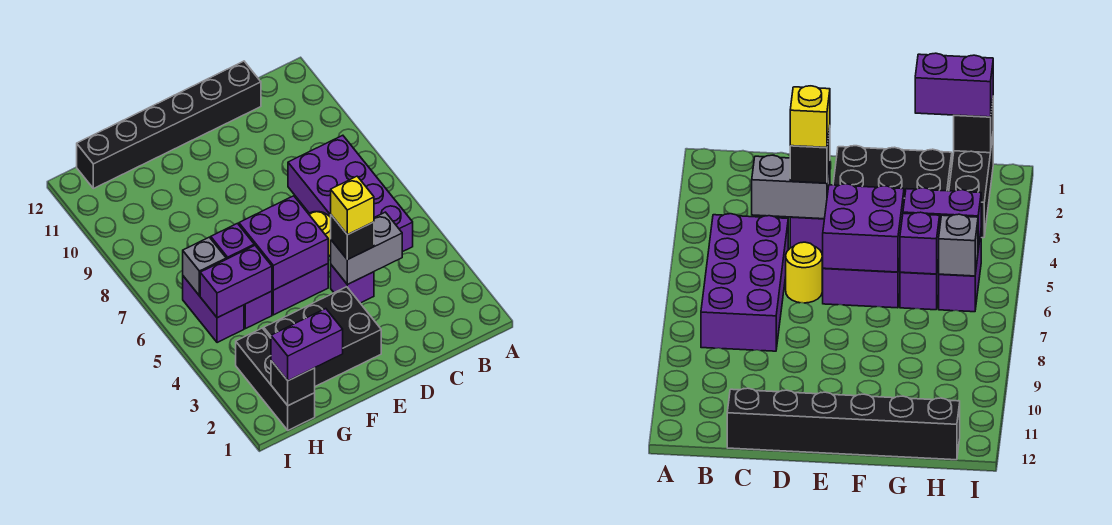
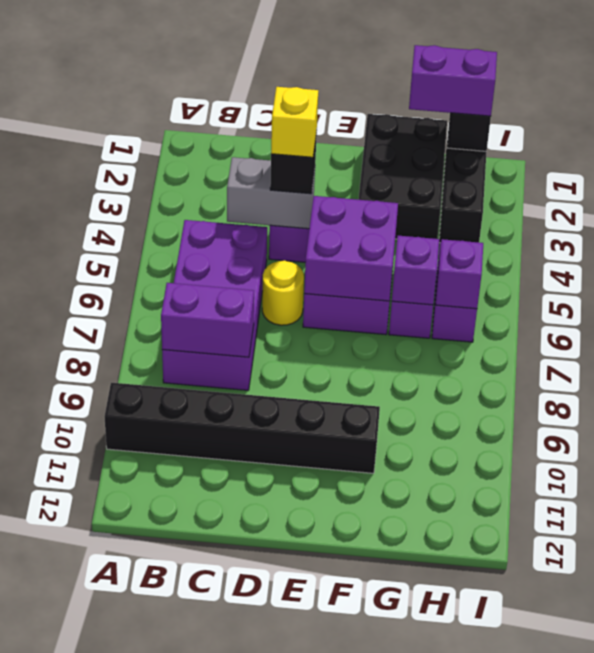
black brick C12:H12 level 1 -> black brick A10:F10 level 1
black brick E2:G3 level 1 -> black brick F1:G3 level 1
purple brick G5:H5 level 2 -> purple brick B8:C8 level 2
grey brick H6 level 2 -> purple brick H6 level 2

